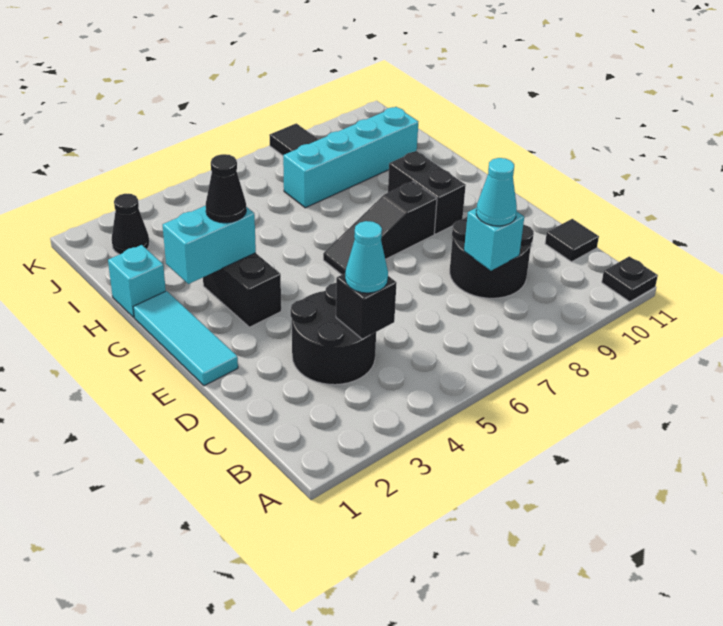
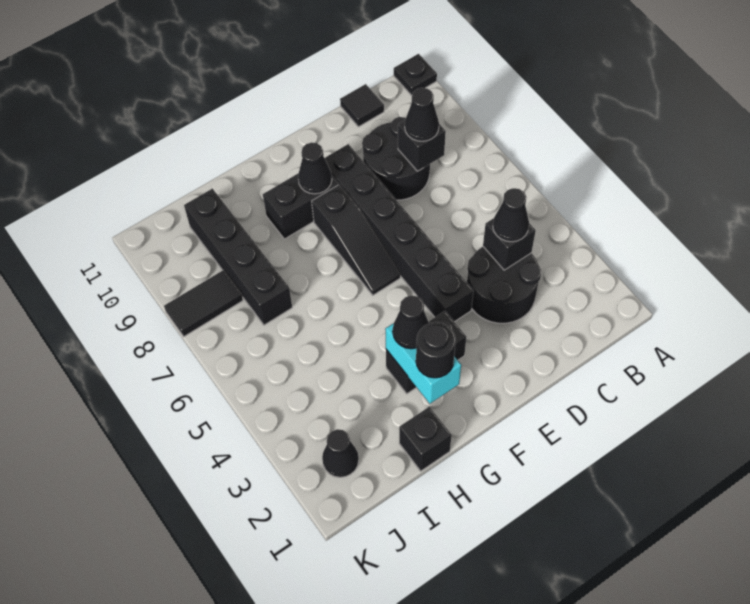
cyan cone C4 level 3 -> black cone C4 level 3
cyan brick C8 level 2 -> black brick C8 level 2
cyan cone C8 level 3 -> black cone C8 level 3
cyan tile E1:G1 level 1 -> none
none -> black brick E4:E9 level 1
none -> black cone F9 level 2
none -> black round brick G2 level 3
cyan brick H1 level 1 -> black brick H1 level 1
cyan brick I7:I10 level 1 -> black brick I7:I10 level 1

